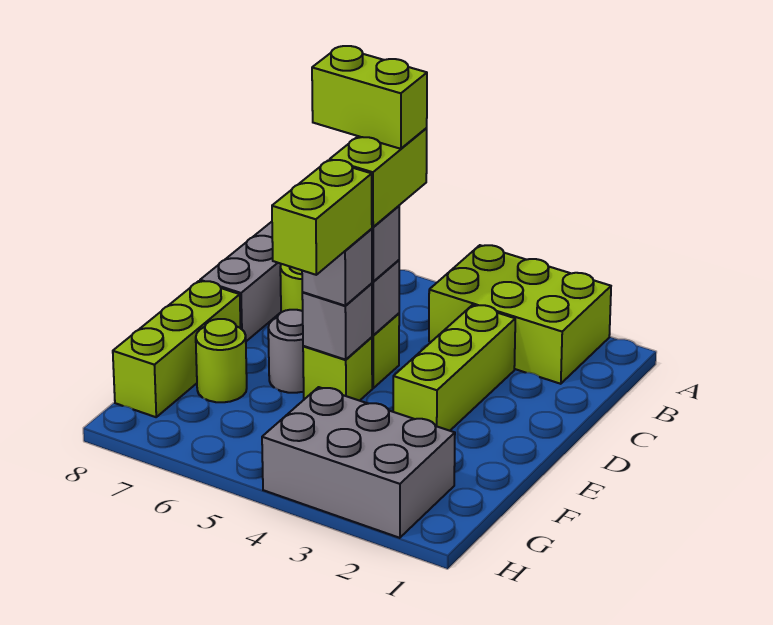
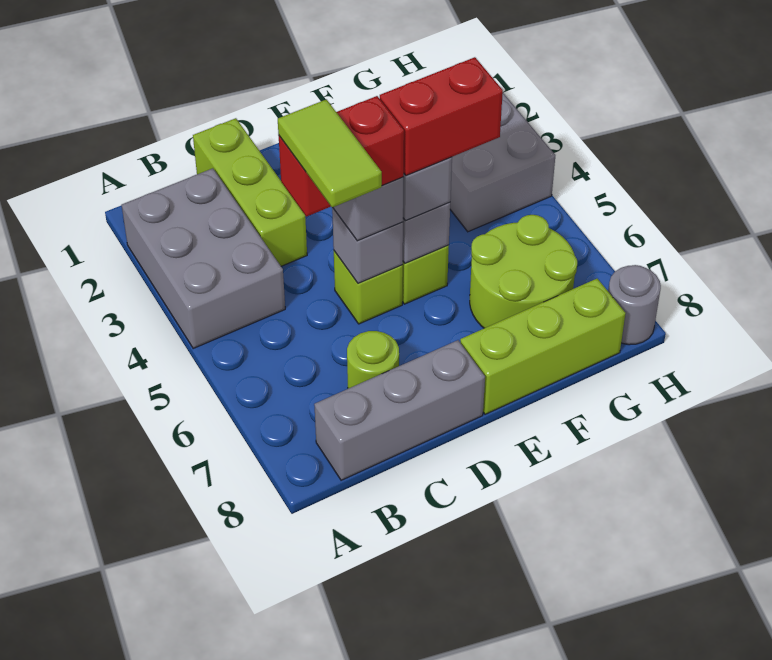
lime brick A2:B4 level 1 -> grey brick A2:B4 level 1
lime brick C3:E3 level 1 -> lime brick C1:C3 level 1
lime brick C5:D5 level 4 -> red brick C5:D5 level 4
lime brick C5:C6 level 5 -> lime tile C5:C6 level 5
lime brick E5:F5 level 4 -> red brick E5:F5 level 4
grey round brick E6 level 1 -> grey round brick H8 level 1
lime round brick F7 level 1 -> lime round brick F6:G7 level 1

